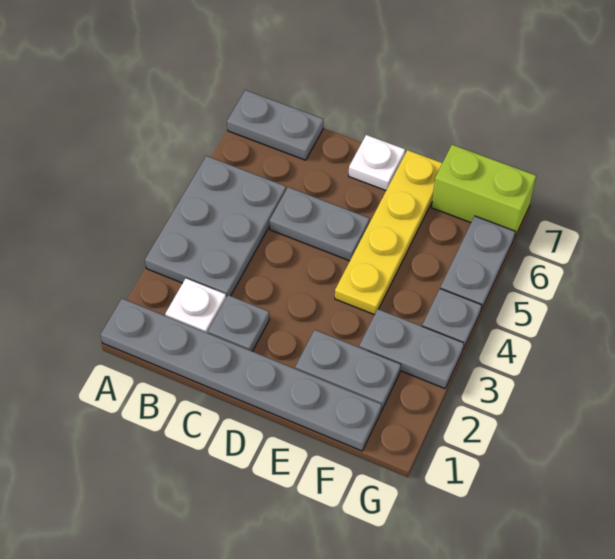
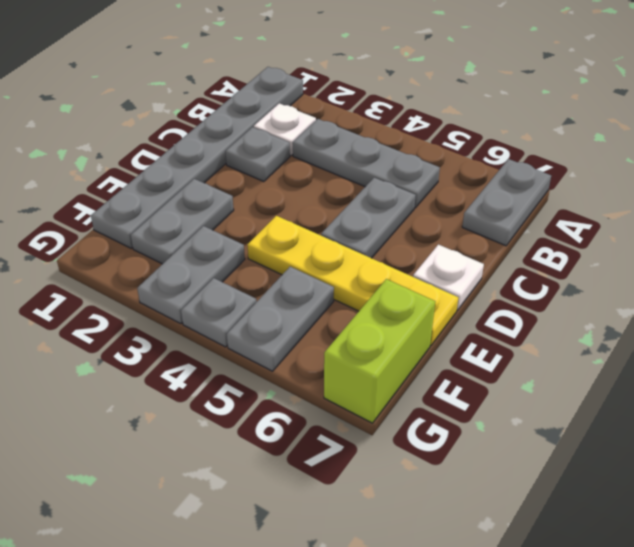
grey plate A3:B5 level 1 -> grey plate B3:B5 level 1
grey plate G5:G6 level 1 -> grey plate F5:G5 level 1

